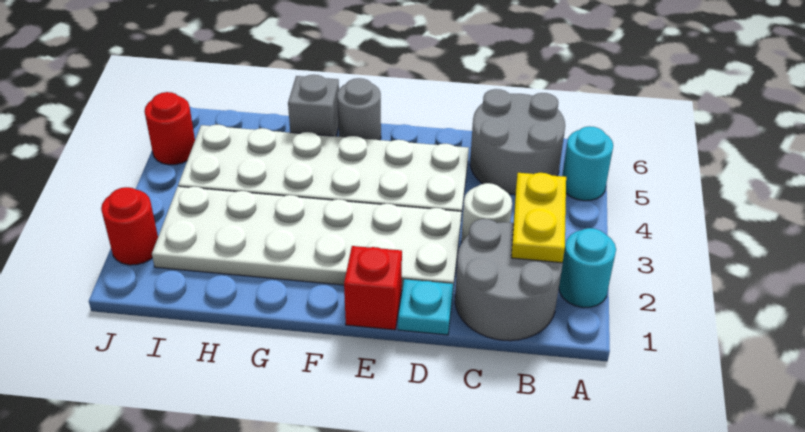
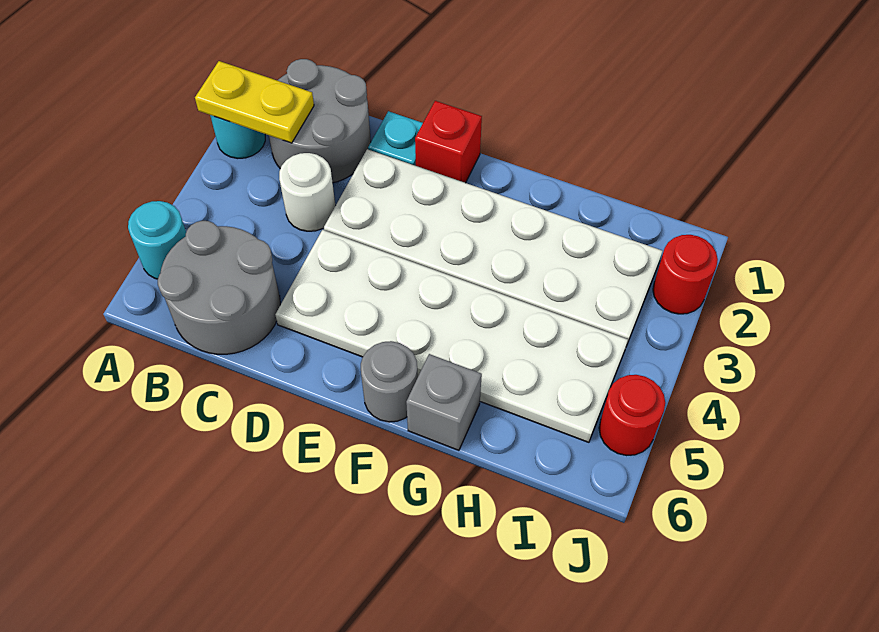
yellow plate B2:B3 level 2 -> yellow plate A2:B2 level 2

